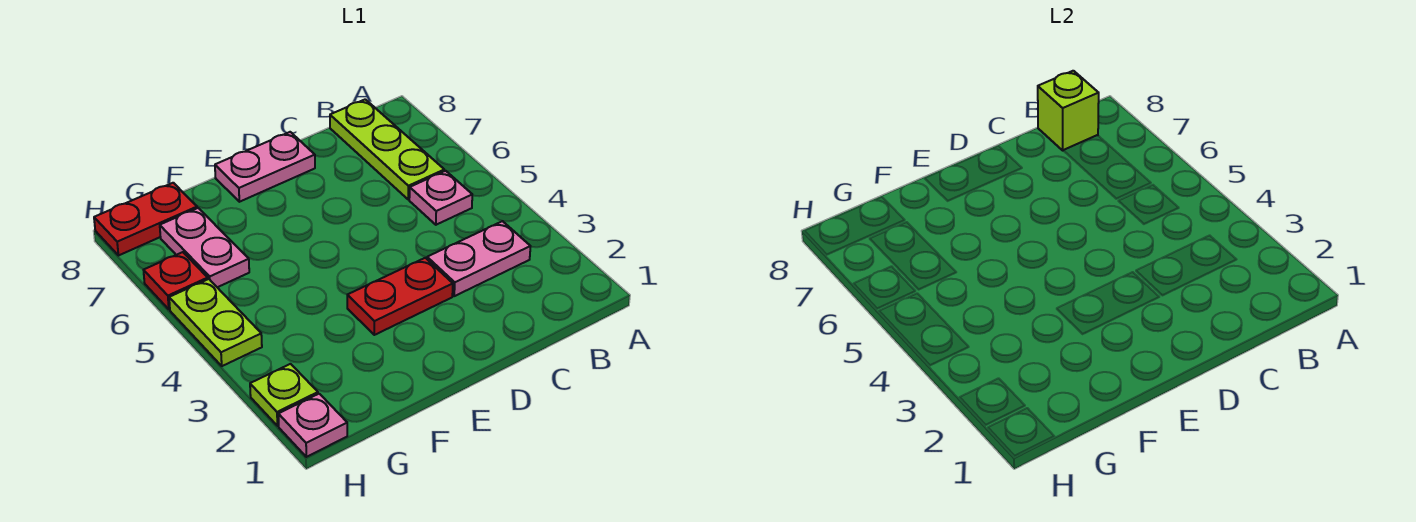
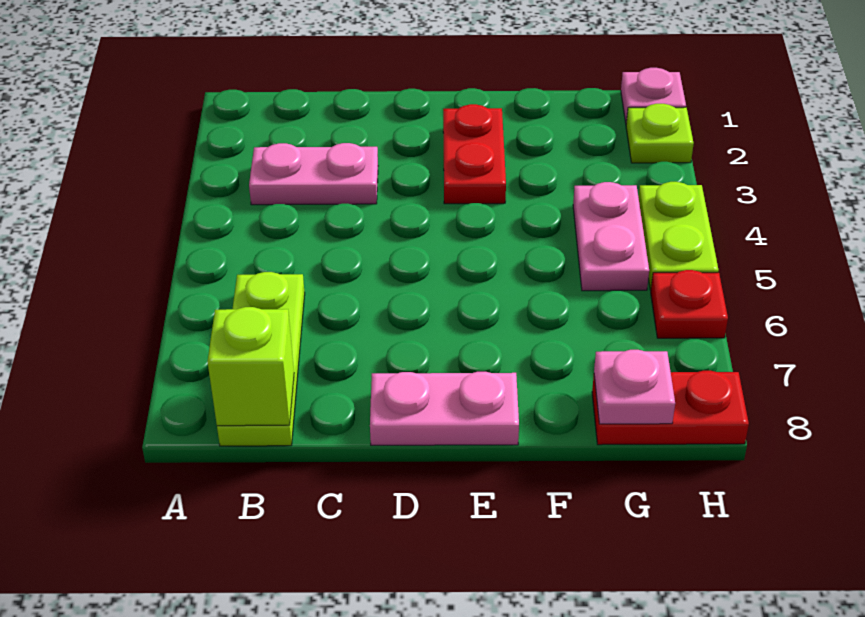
pink plate B5 level 1 -> pink plate G8 level 2
red plate D3:E3 level 1 -> red plate E2:E3 level 1
pink plate G6:G7 level 1 -> pink plate G4:G5 level 1

